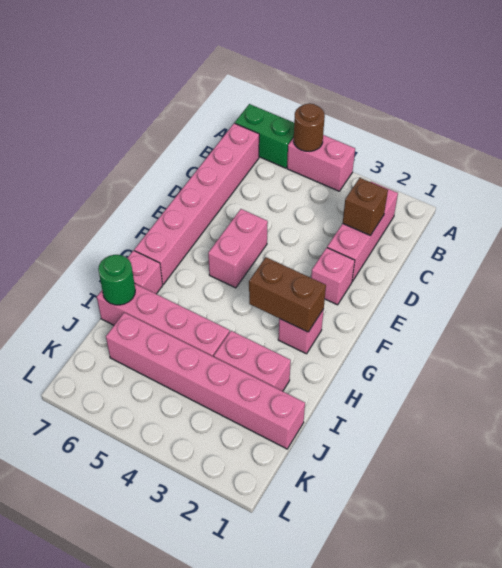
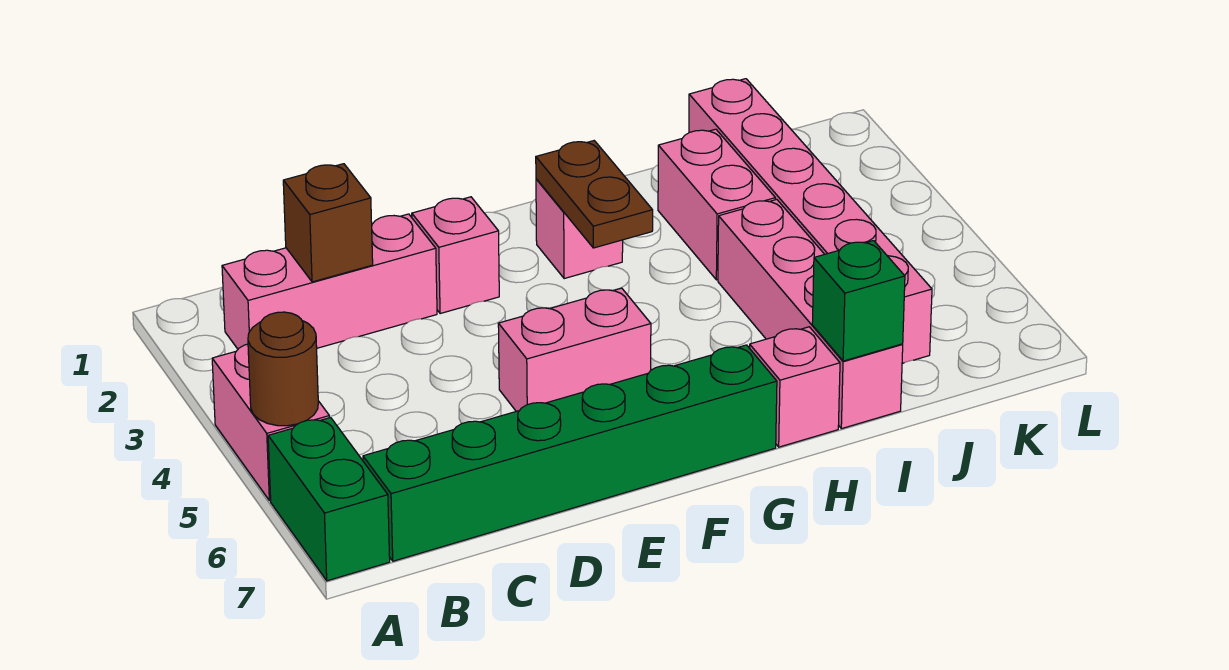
pink brick B7:G7 level 1 -> green brick B7:G7 level 1
brown brick G2:G3 level 2 -> brown plate G2:G3 level 2
green round brick I7 level 2 -> green brick I7 level 2

